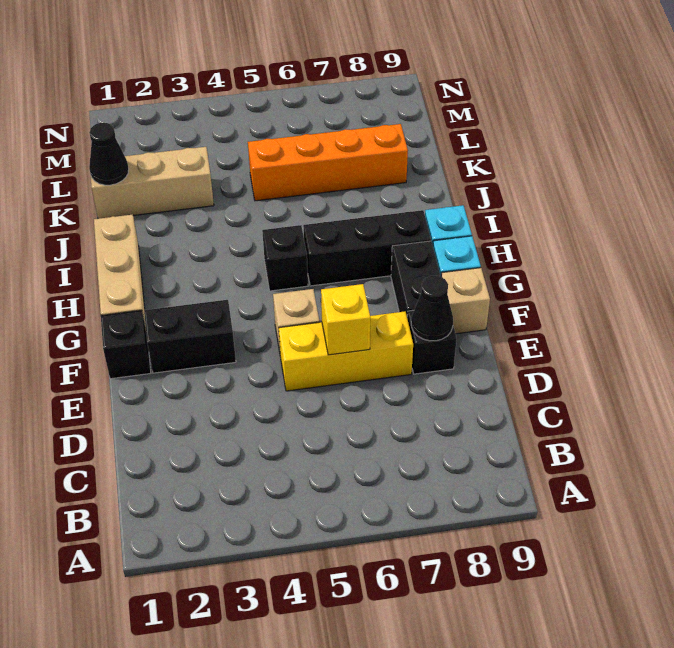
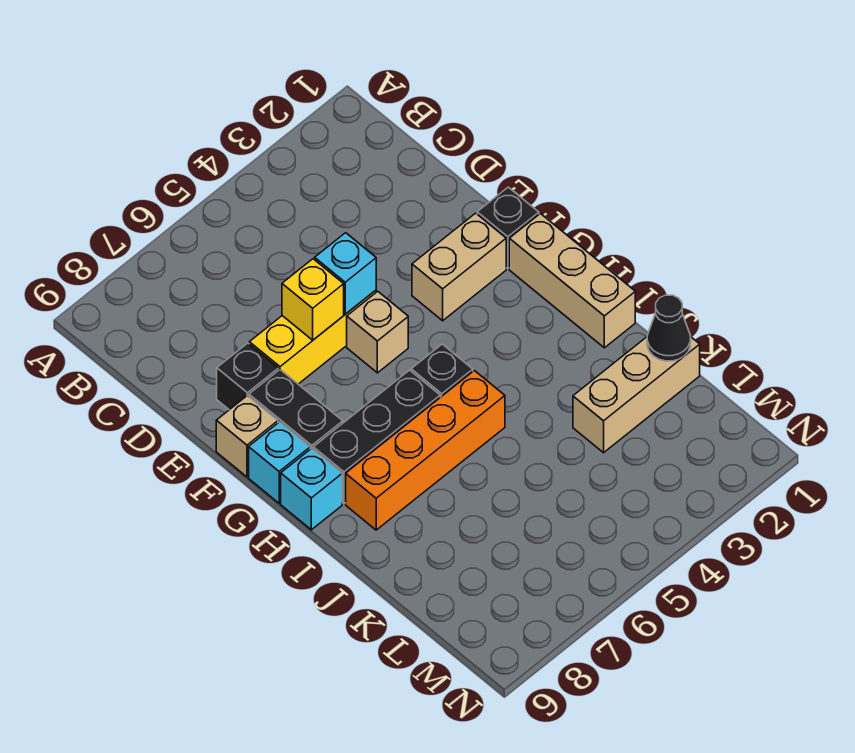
none -> cyan brick E5 level 2
black cone E8 level 2 -> none
black brick F2:F3 level 1 -> tan brick F2:F3 level 1
orange brick K5:K8 level 1 -> orange brick I5:I8 level 1

